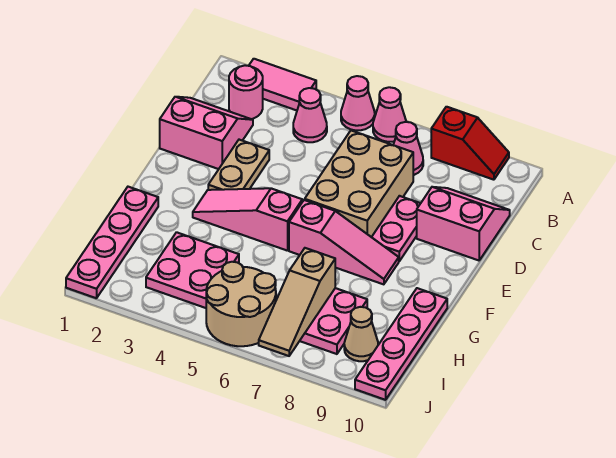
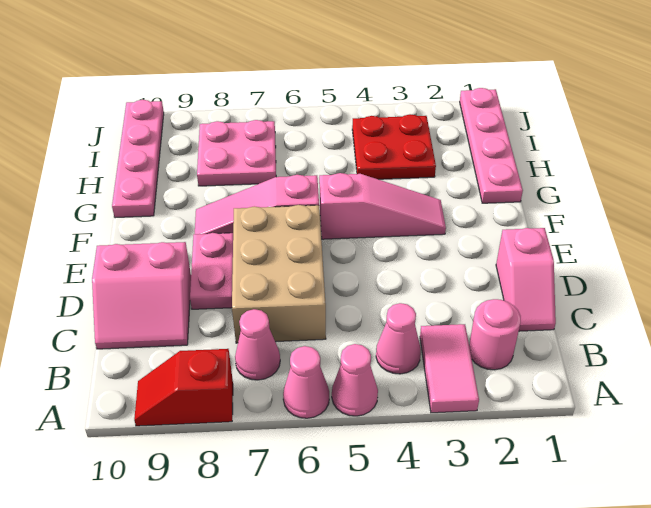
pink tile A2:A3 level 1 -> pink tile A3:B3 level 1
pink slope C1:D2 level 1 top D -> pink slope C1:D1 level 1 top D
tan plate D3:E3 level 1 -> none
pink plate H3:I4 level 1 -> red plate H3:I4 level 1
tan slope H7:J7 level 2 top H -> none
tan round brick I5:J6 level 1 -> none
tan cone I9 level 1 -> none

